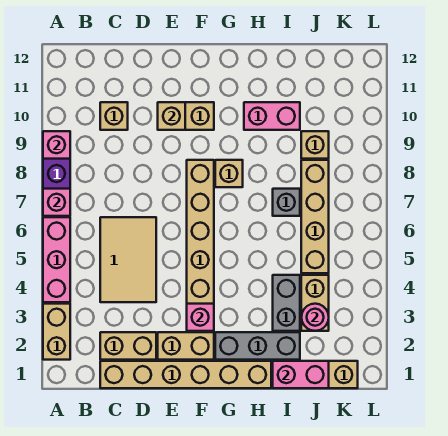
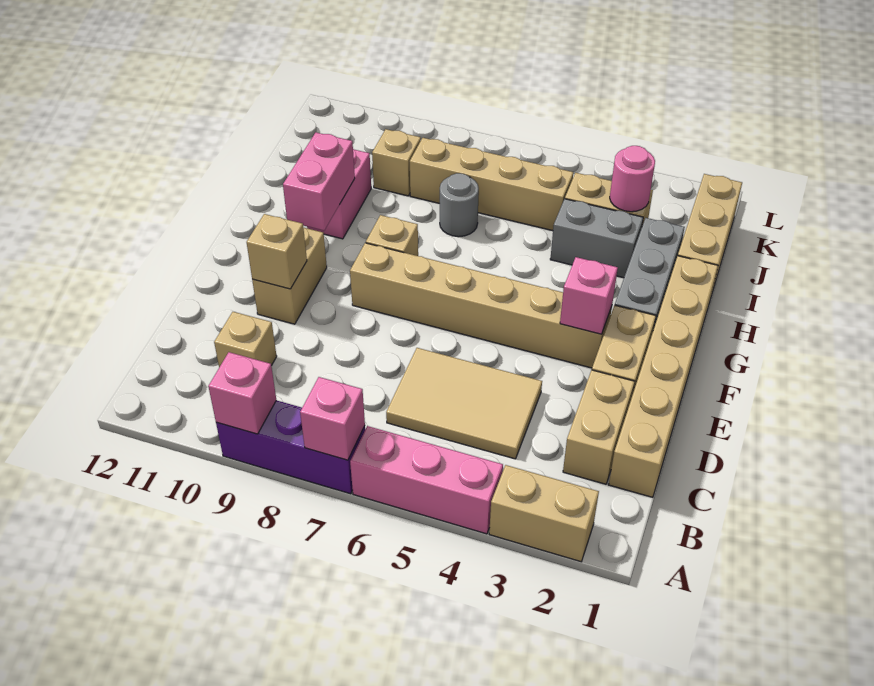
pink brick I1:J1 level 2 -> pink brick G10:H10 level 2
grey brick I7 level 1 -> grey round brick I7 level 1

